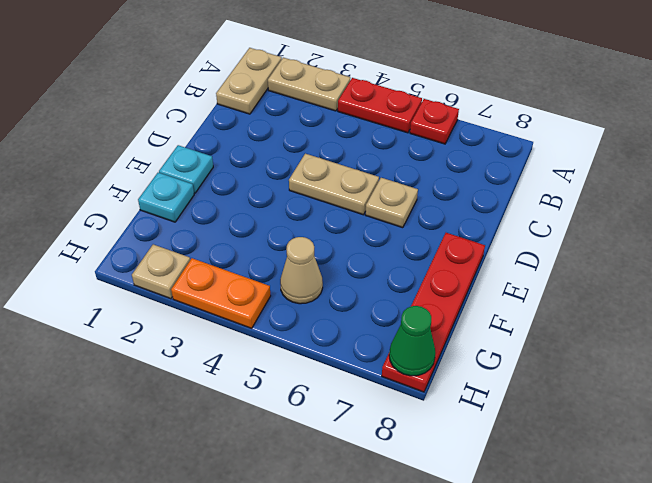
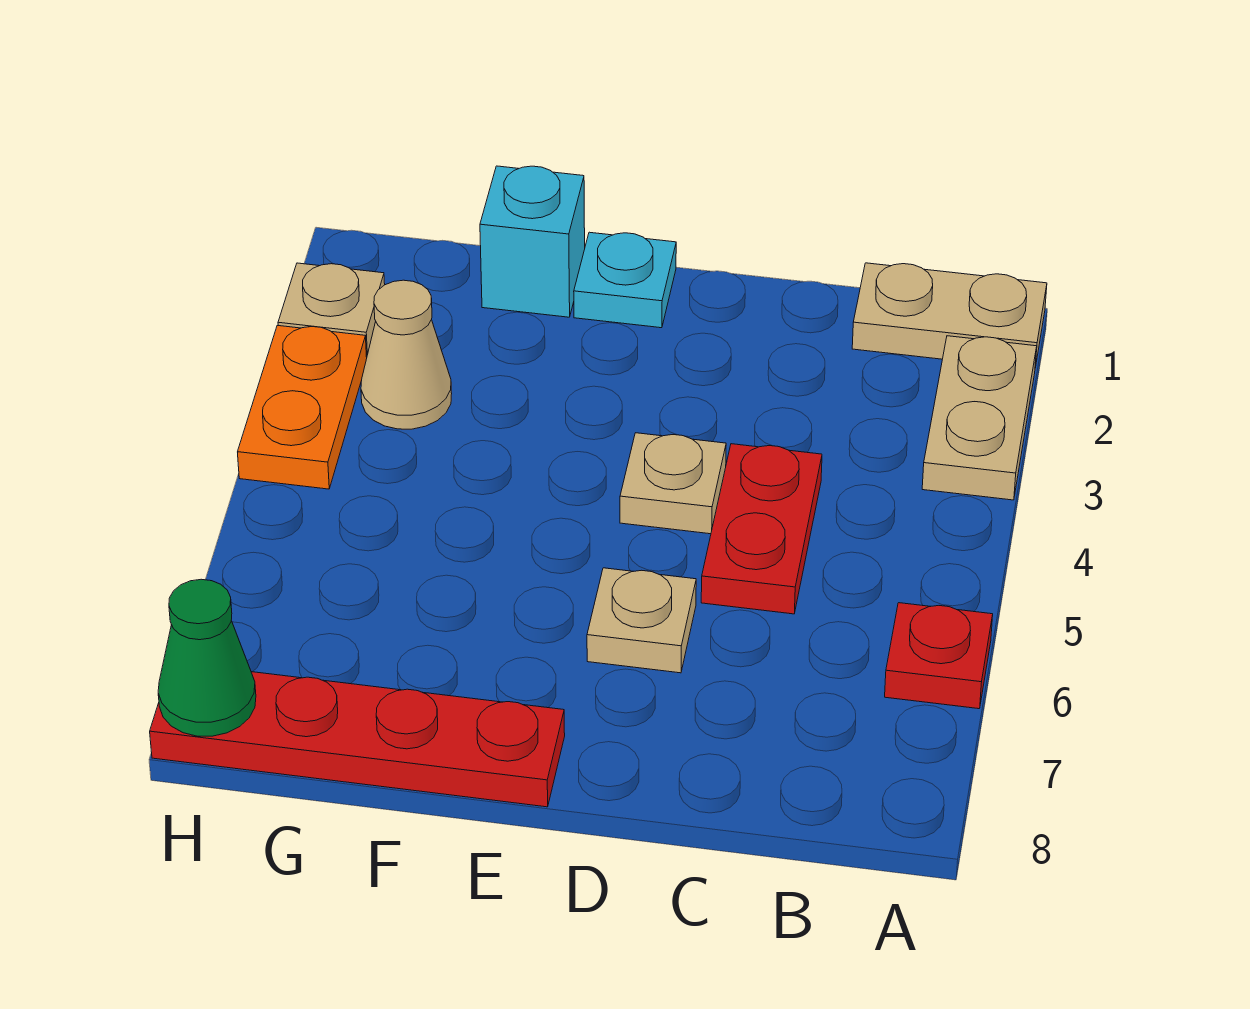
red plate A4:A5 level 1 -> red plate C4:C5 level 1
tan plate D4:D5 level 1 -> tan plate D4 level 1
cyan plate F1 level 1 -> cyan brick F1 level 1
tan cone G5 level 1 -> tan cone G3 level 1

